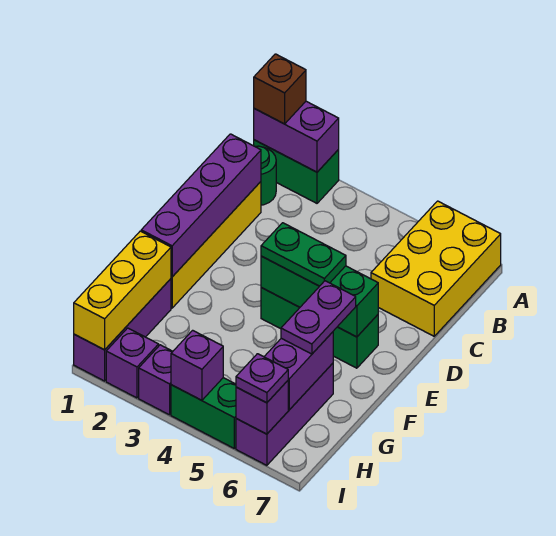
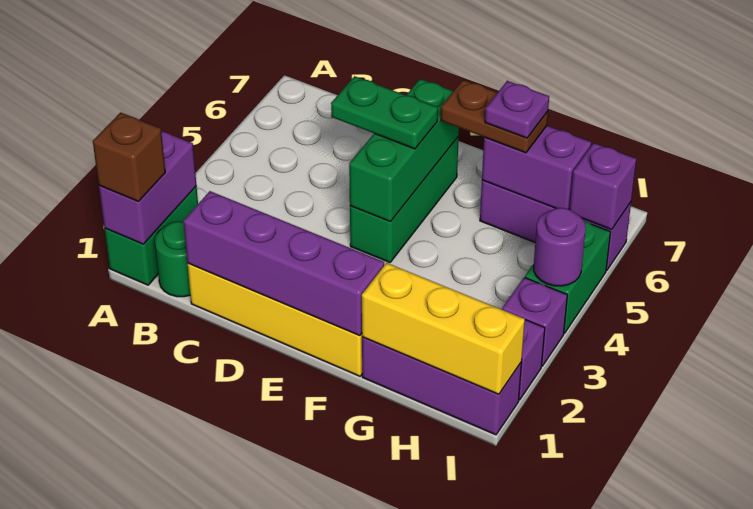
yellow brick A6:C7 level 1 -> none
green plate E4:E5 level 3 -> green plate D5:E5 level 3
purple plate F6:G6 level 3 -> brown plate F6:G6 level 3
purple brick I4 level 2 -> purple round brick I4 level 2
purple plate I6 level 3 -> purple plate G6 level 4

